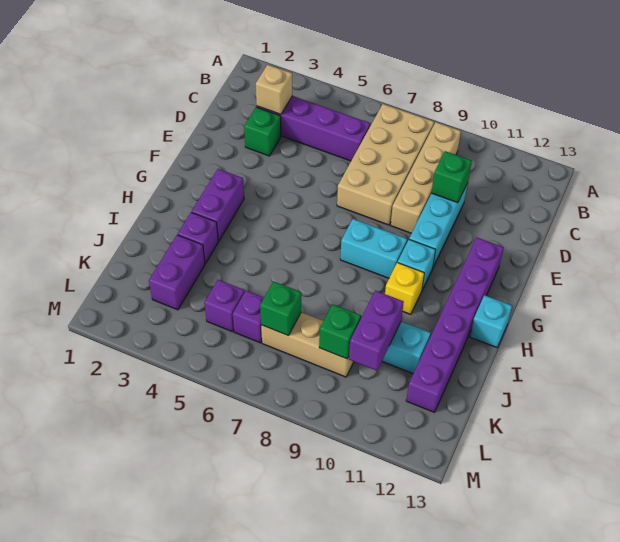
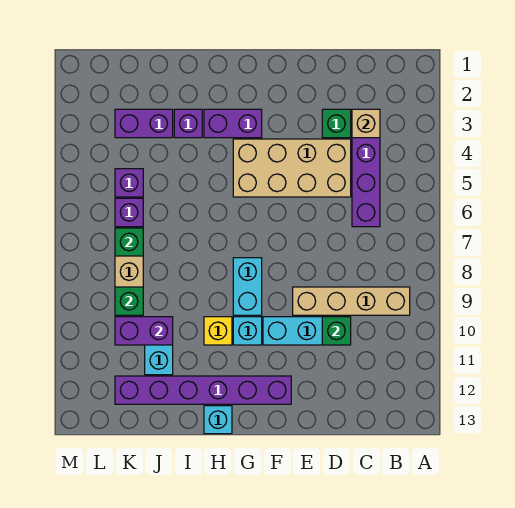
tan brick B7:E8 level 1 -> tan brick D4:G5 level 1

